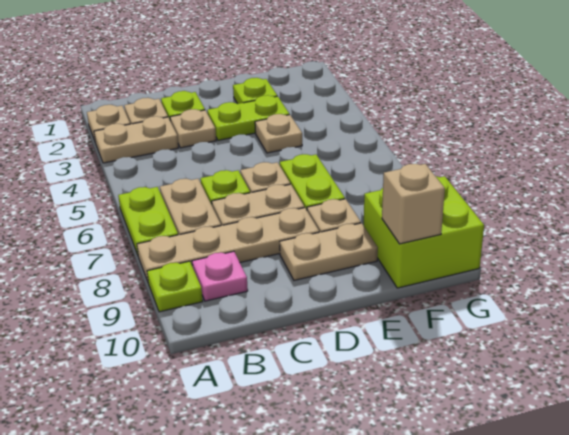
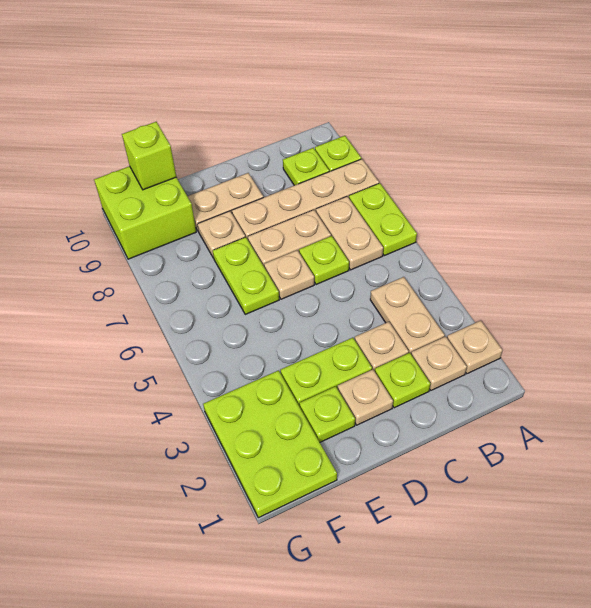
tan plate A3:B3 level 1 -> tan plate B3:B4 level 1
pink plate B9 level 1 -> lime plate B9 level 1
tan plate E4 level 1 -> tan plate D2 level 1
none -> lime plate F1:G3 level 1
tan brick F10 level 2 -> lime brick F10 level 2

